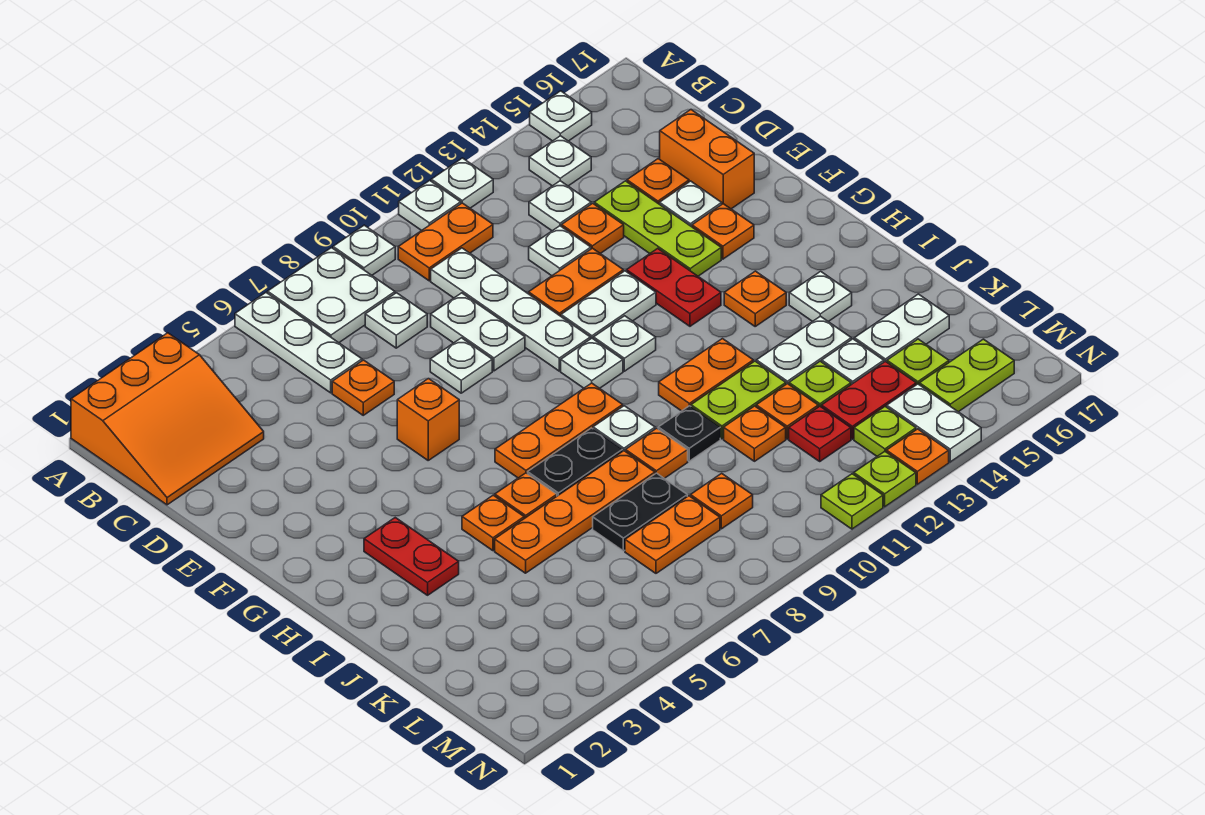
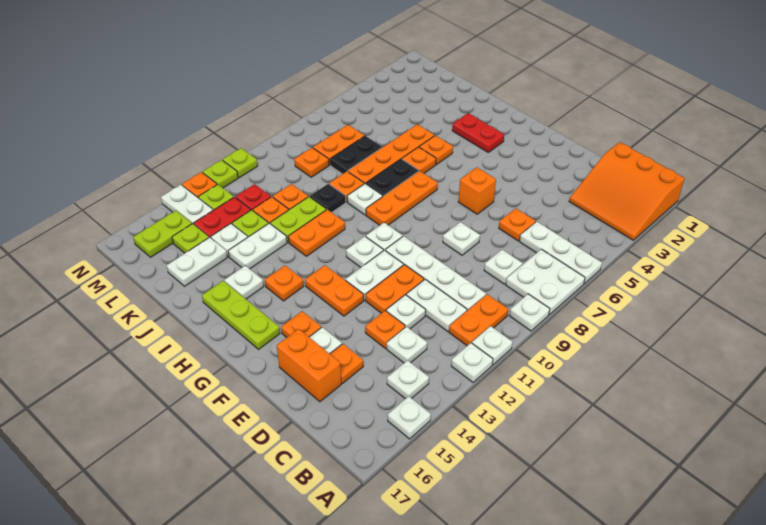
orange slope A1:C3 level 1 top A -> orange slope A1:C3 level 1 top 1
white plate D9:E9 level 1 -> white plate C11:D11 level 1
lime plate D14:F14 level 1 -> lime plate G16:I16 level 1
red plate F13:G13 level 1 -> orange plate F13:G13 level 1

